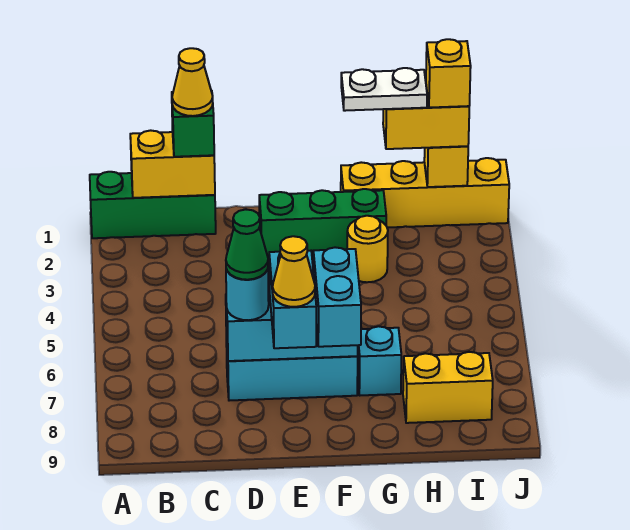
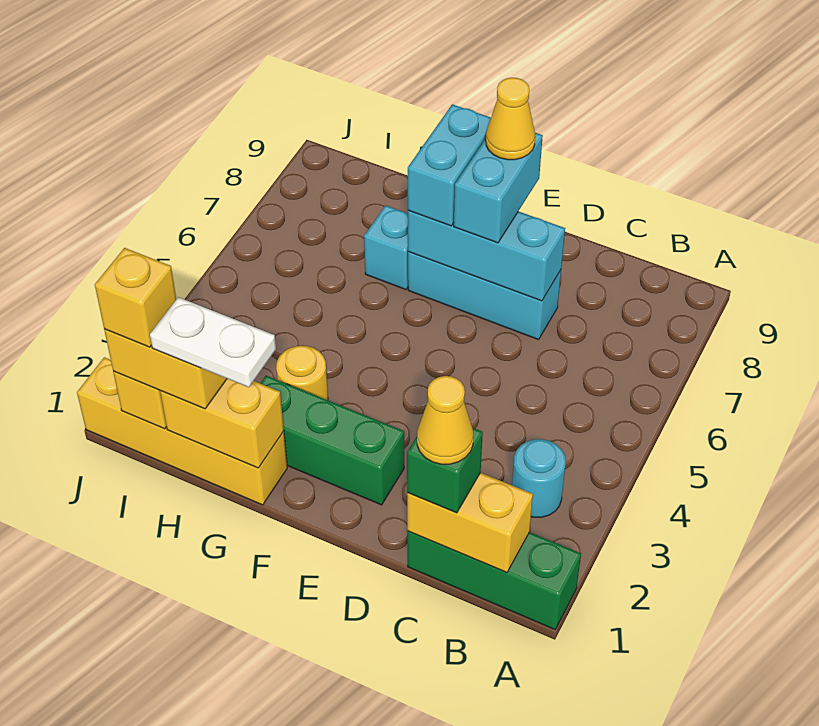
cyan round brick D7 level 3 -> cyan round brick B3 level 1
green cone D7 level 4 -> none
yellow brick H8:I8 level 1 -> yellow brick G1:H1 level 2

